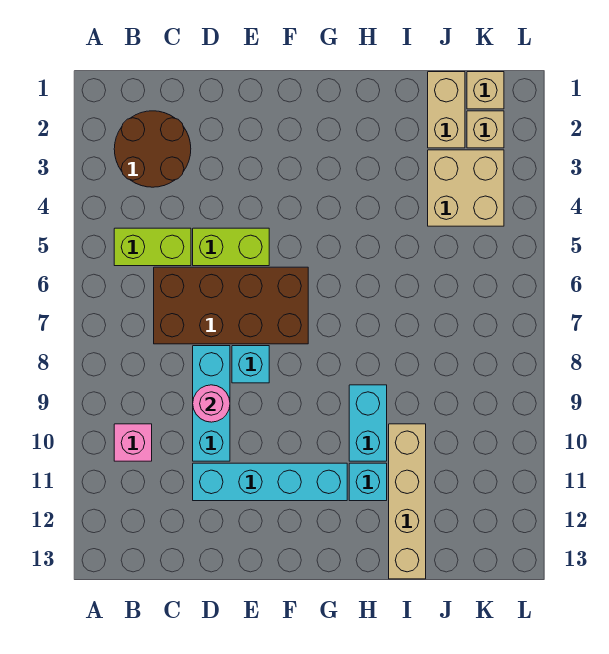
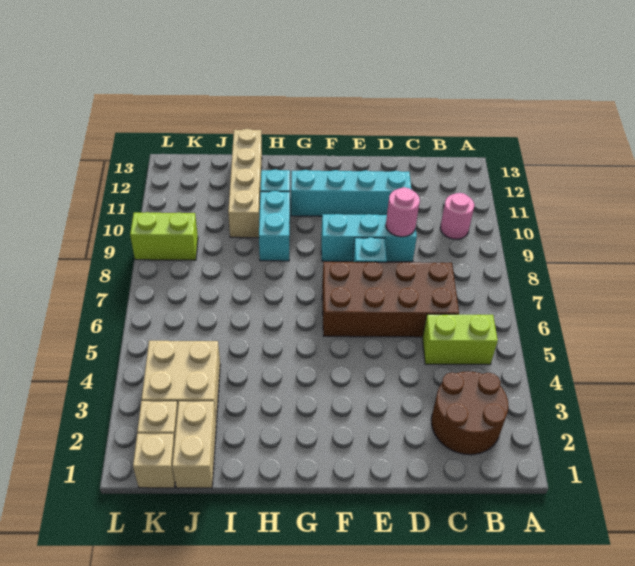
pink brick B10 level 1 -> pink round brick B10 level 1
lime brick D5:E5 level 1 -> lime brick K9:L9 level 1
cyan brick D8:D10 level 1 -> cyan brick D9:F9 level 1

